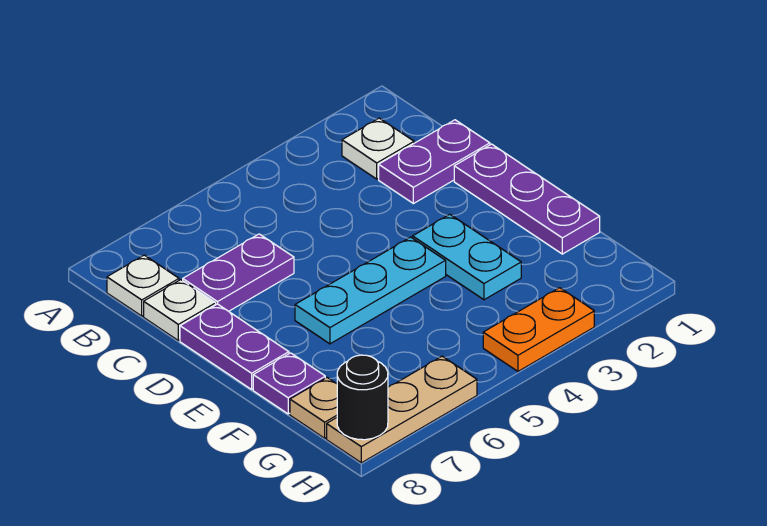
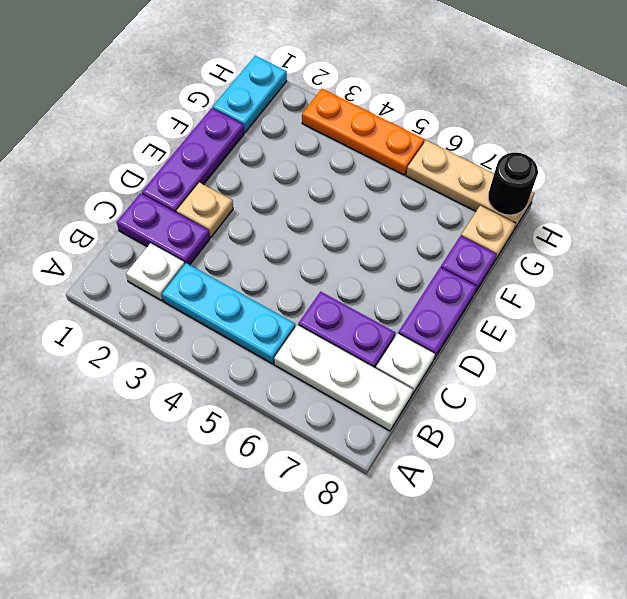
white plate B8 level 1 -> white plate B6:B8 level 1
none -> tan plate D2 level 1
cyan plate E3:F3 level 1 -> cyan plate G1:H1 level 1
cyan plate E4:E6 level 1 -> cyan plate B3:B5 level 1
orange plate H3:H4 level 1 -> orange plate H3:H5 level 1

